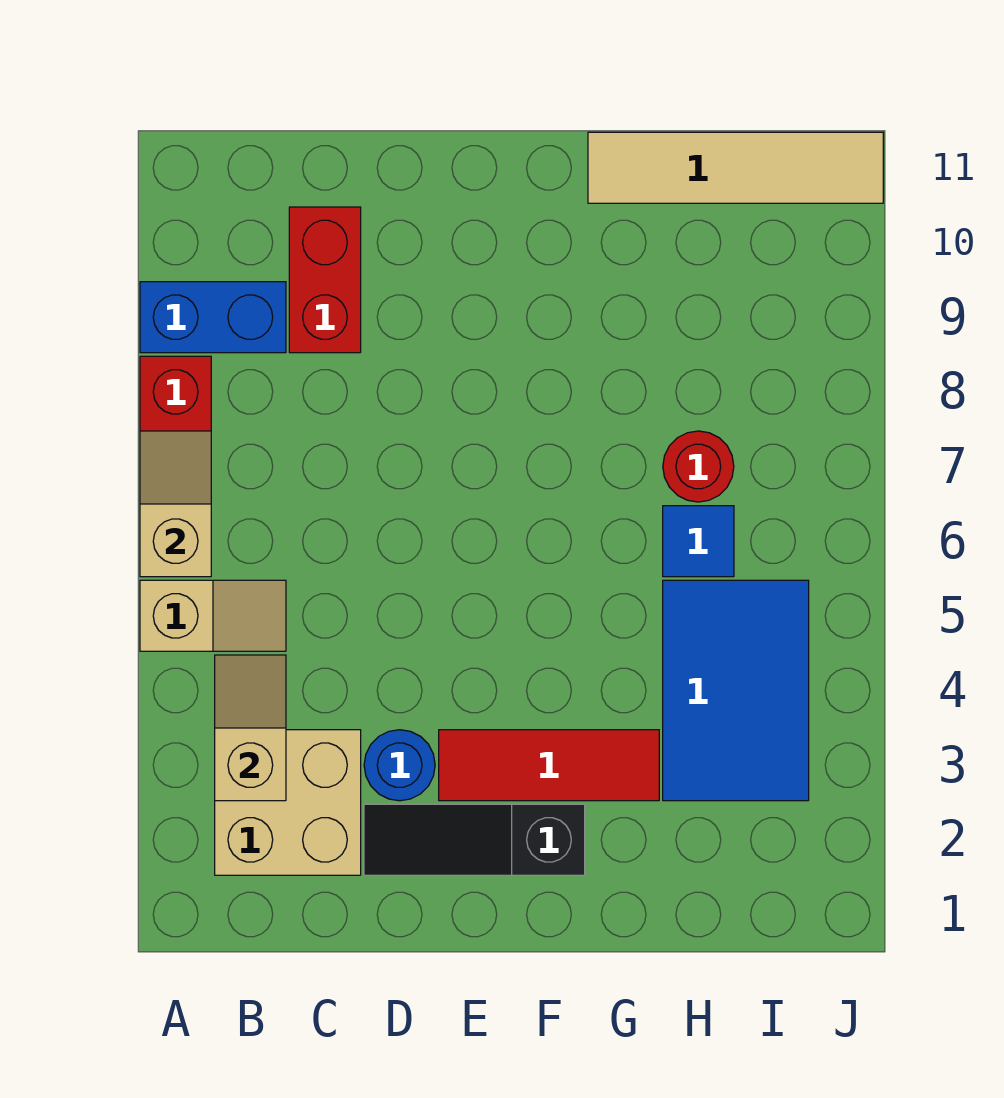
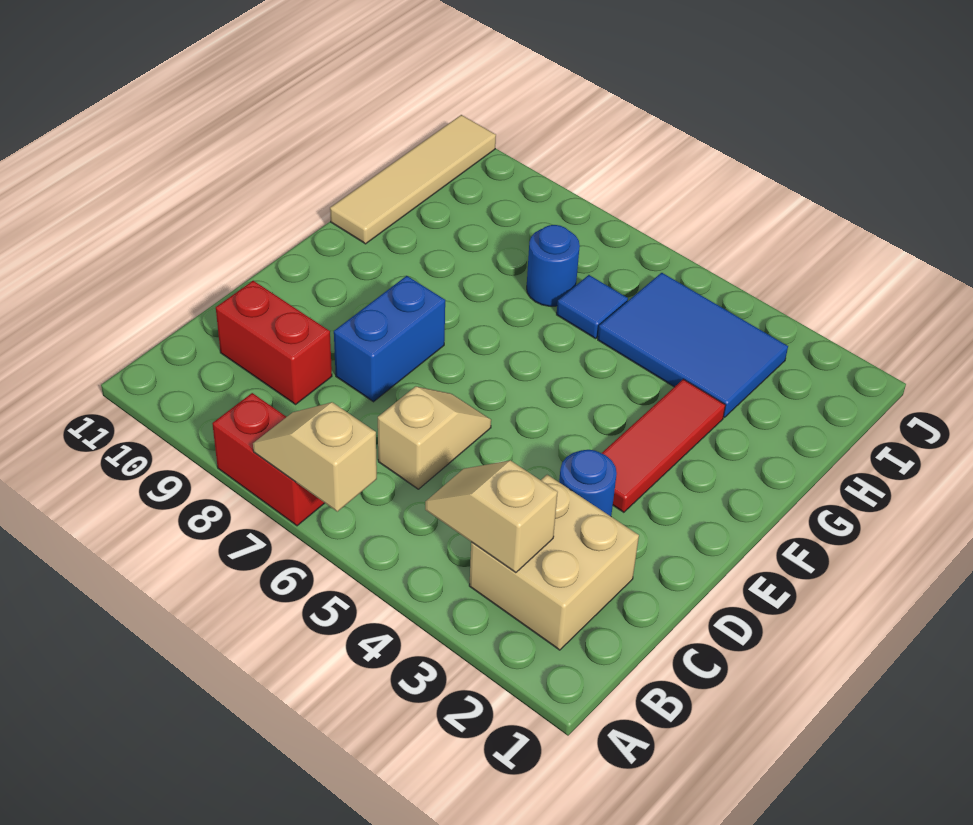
tan slope A5:B5 level 1 top A -> tan slope C6:D6 level 1 top C
blue brick A9:B9 level 1 -> blue brick D8:E8 level 1
black slope D2:F2 level 1 top F -> none
red round brick H7 level 1 -> blue round brick H7 level 1

